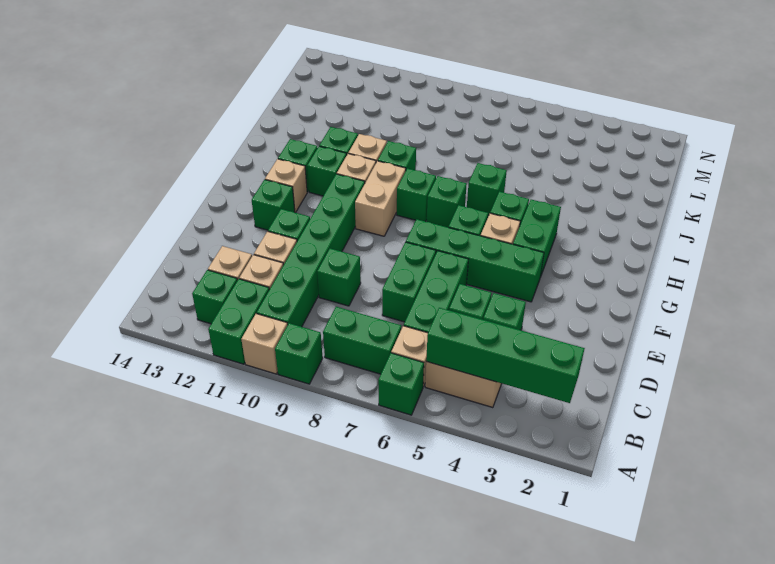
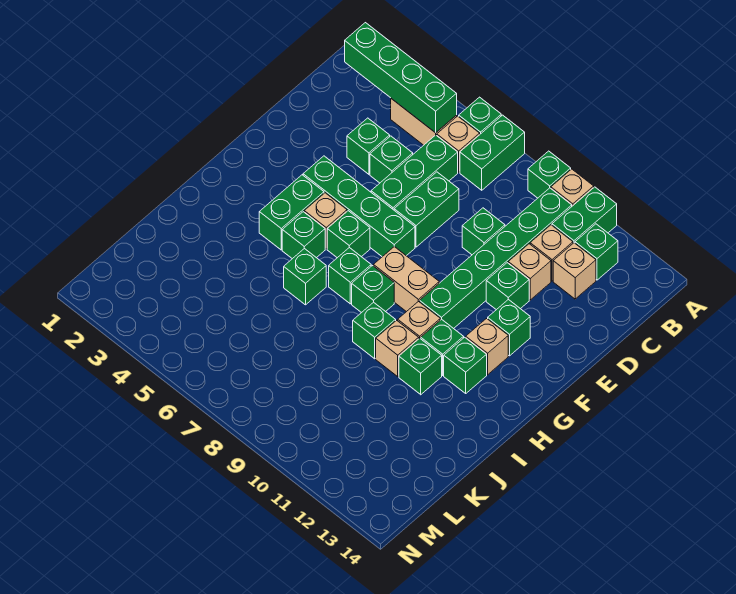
green brick B7:B8 level 1 -> green brick A7:B7 level 1
tan brick G9:H9 level 1 -> tan brick G8:G9 level 1

